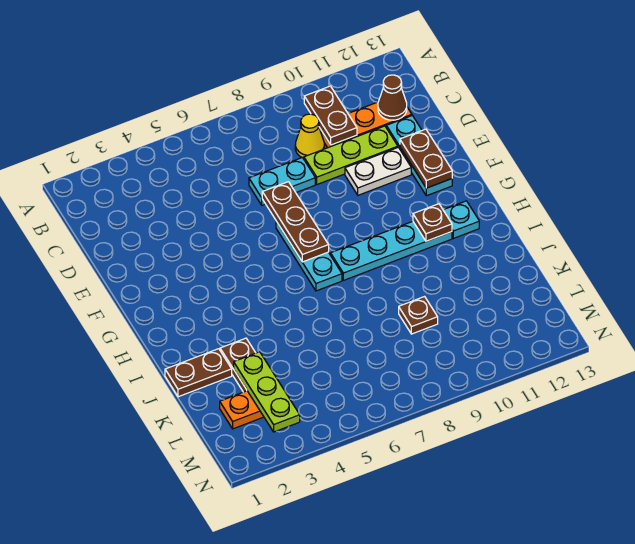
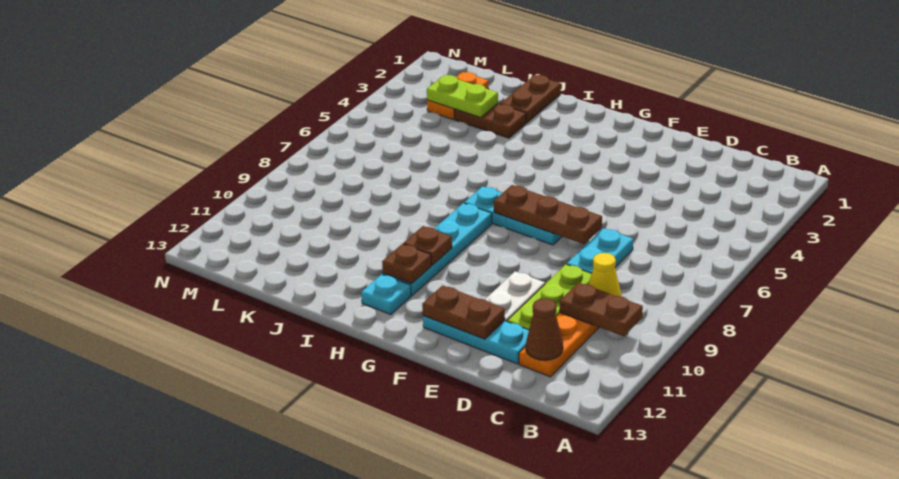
lime plate K3:M3 level 2 -> lime plate K3:L3 level 2
brown plate K9 level 1 -> brown plate H10 level 2

